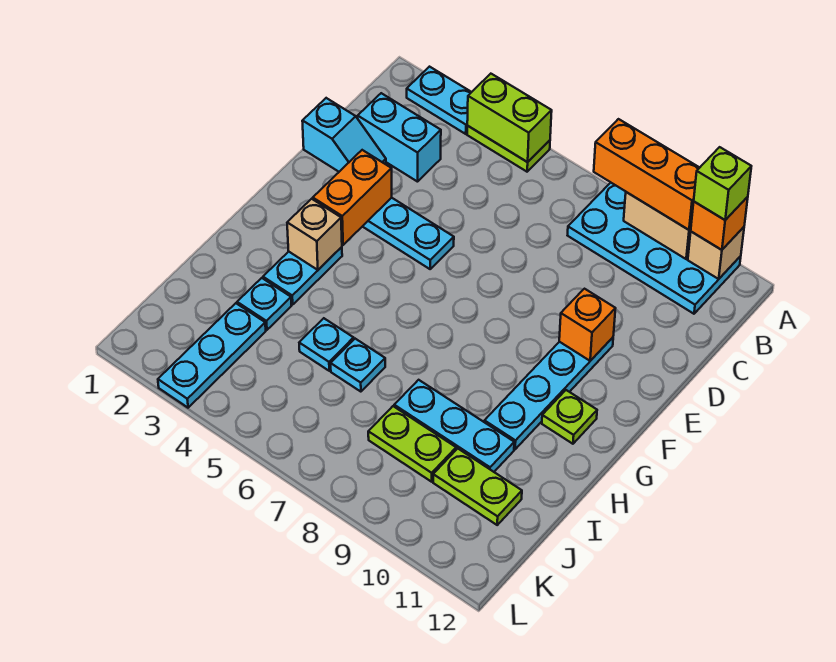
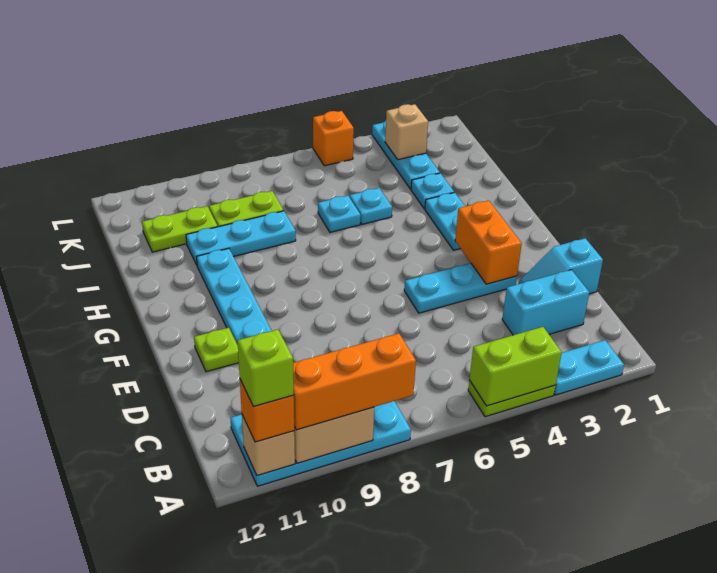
orange brick E10 level 2 -> orange brick L5 level 1
tan brick G3 level 2 -> tan brick K3 level 2
lime plate G11 level 1 -> lime plate E11 level 1

